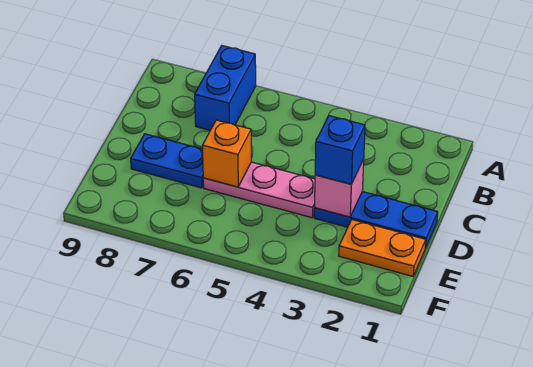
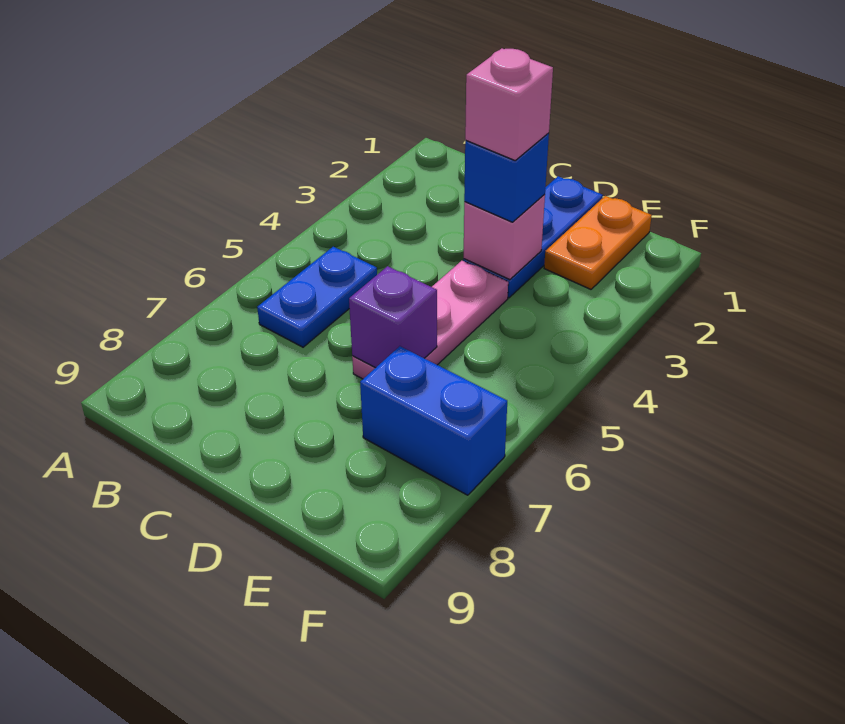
blue brick A7:B7 level 1 -> blue brick E7:F7 level 1
none -> pink brick D3 level 4
orange brick D6 level 2 -> purple brick D6 level 2
blue plate D7:D8 level 1 -> blue plate B5:B6 level 1

